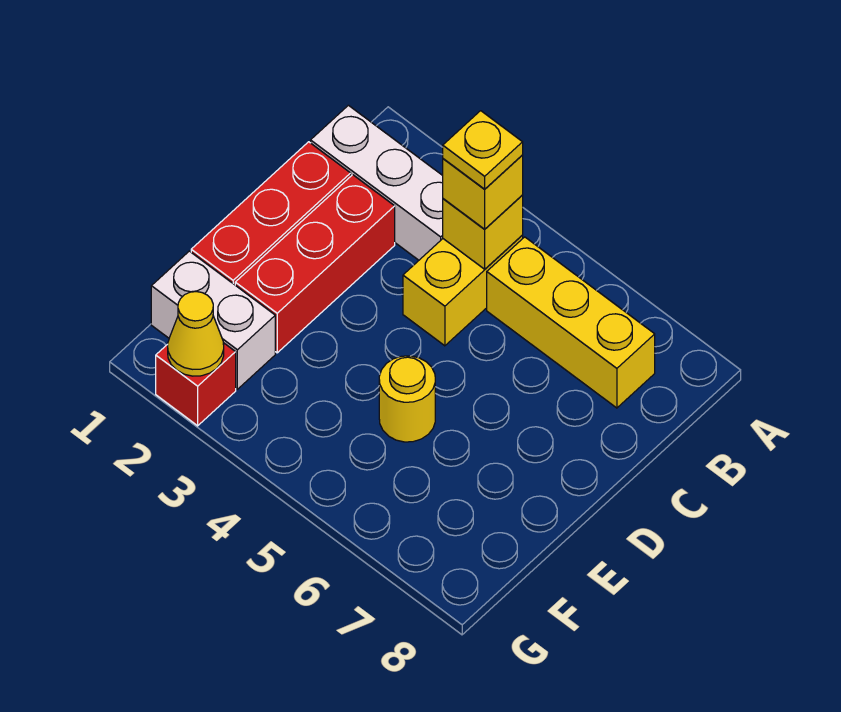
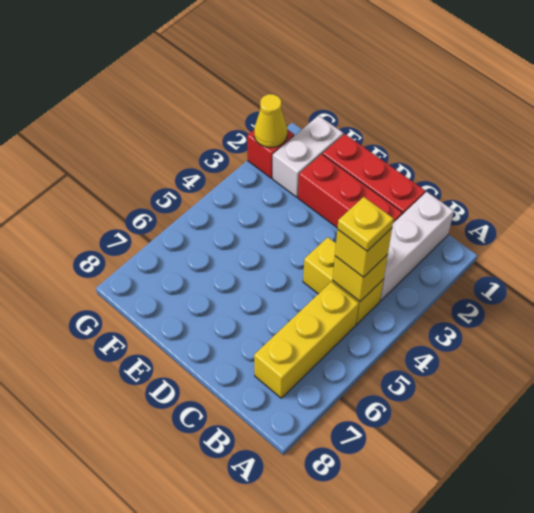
yellow round brick E5 level 1 -> none

